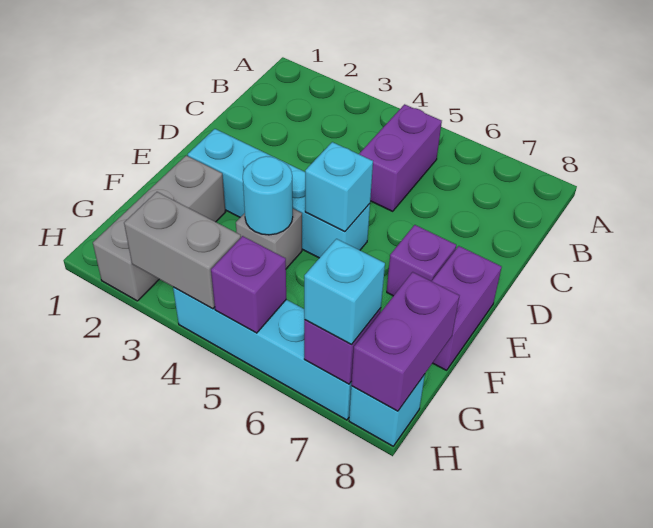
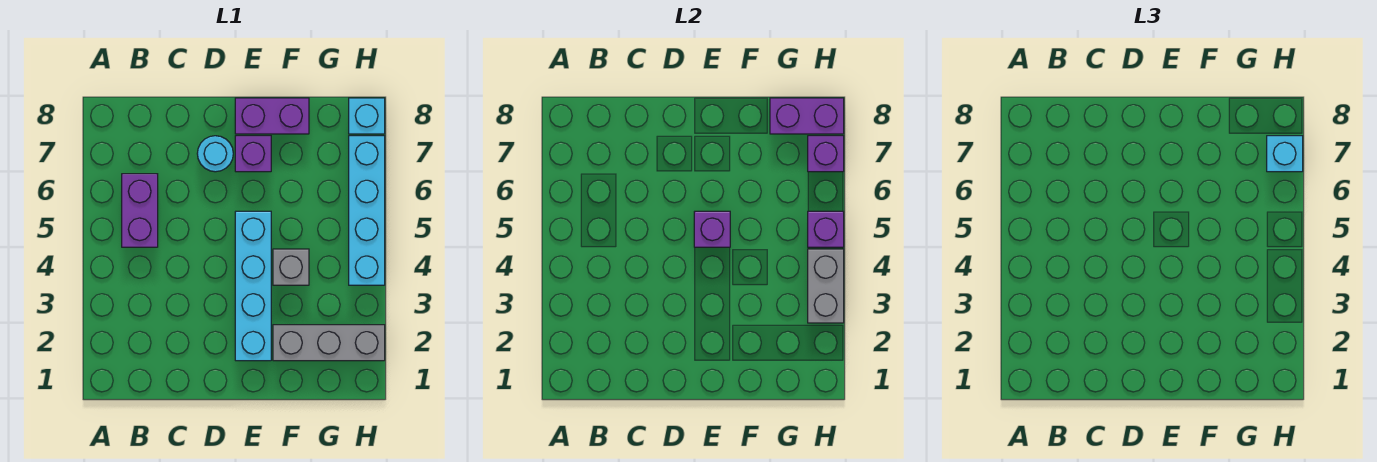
purple brick B5:C5 level 1 -> purple brick B5:B6 level 1
cyan brick E5 level 2 -> purple brick E5 level 2
cyan round brick F4 level 2 -> cyan round brick D7 level 1

